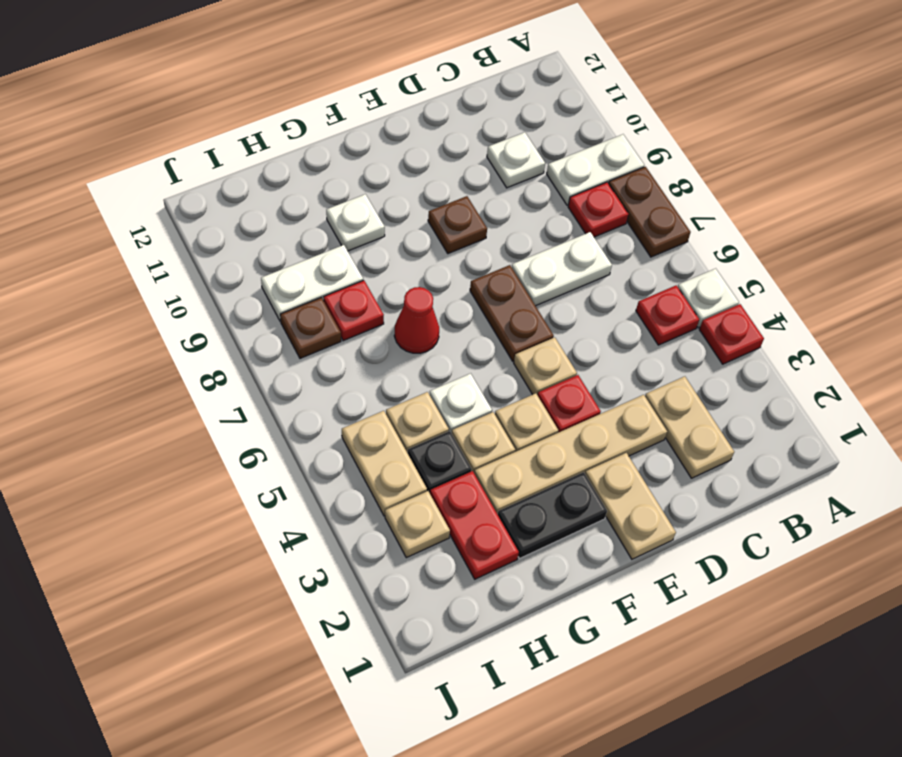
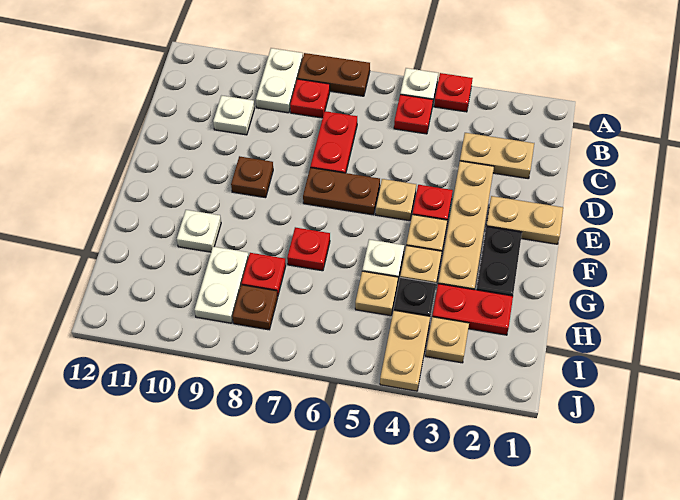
white plate C7:D7 level 1 -> red plate C7:D7 level 1
red cone G7 level 1 -> red plate G7 level 1
tan plate I4:I5 level 1 -> tan plate I4:J4 level 1

